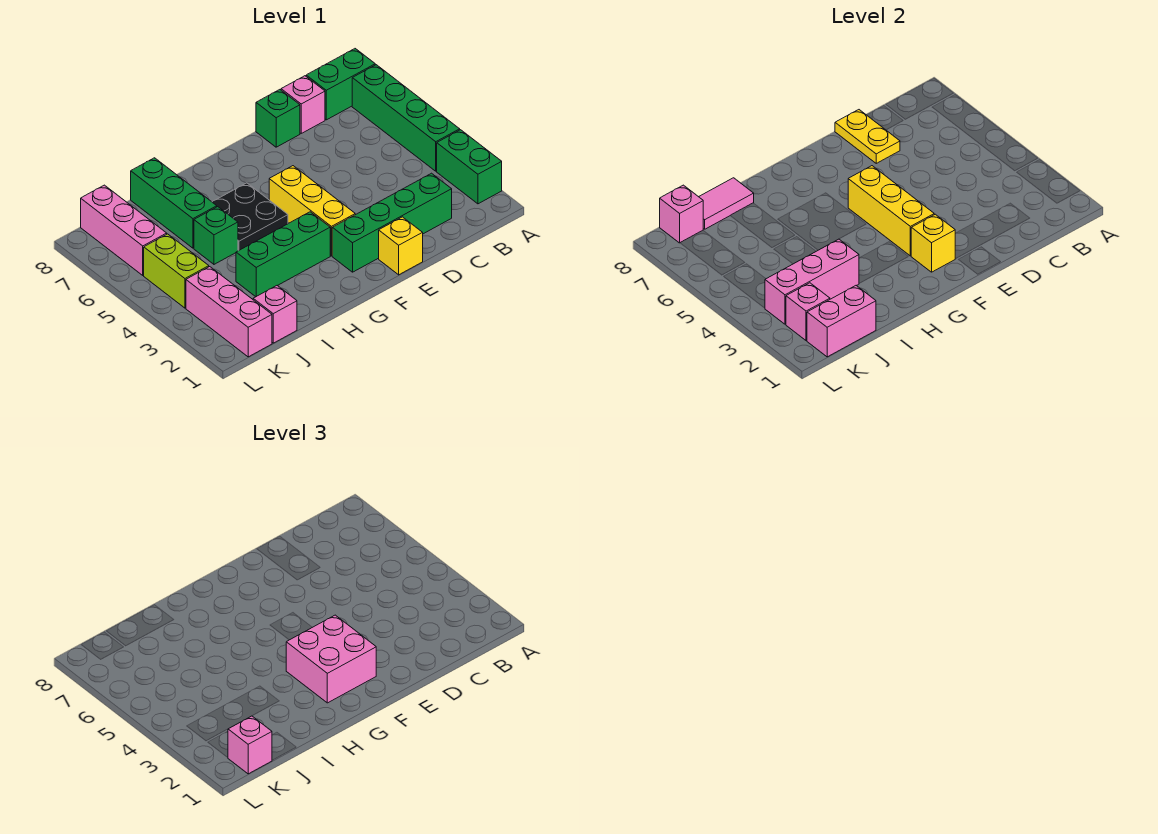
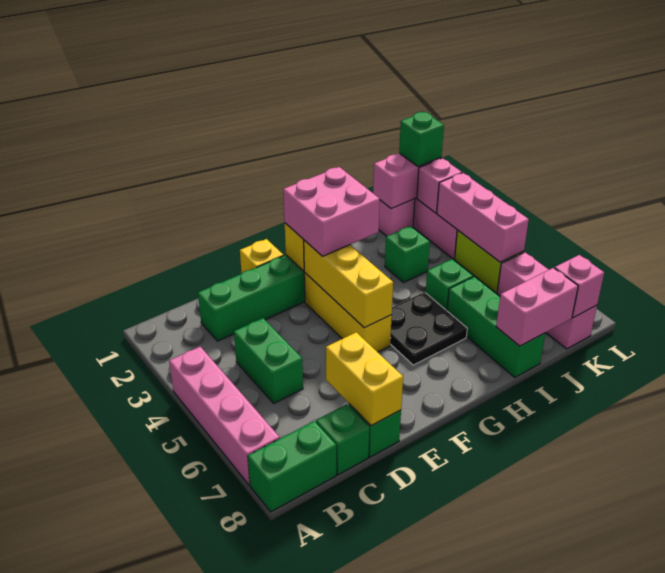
green brick A2:A3 level 1 -> green brick C4:C5 level 1
green brick A4:A7 level 1 -> pink brick A4:A7 level 1
pink brick C8 level 1 -> green brick C8 level 1
yellow plate D7:D8 level 2 -> yellow brick D7:D8 level 2
green brick G3:I3 level 1 -> green brick I3 level 1
pink brick I3:K3 level 2 -> pink brick K3:K5 level 2
pink tile I8:J8 level 2 -> pink brick I8:J8 level 2
pink brick K1 level 3 -> green brick K1 level 3

